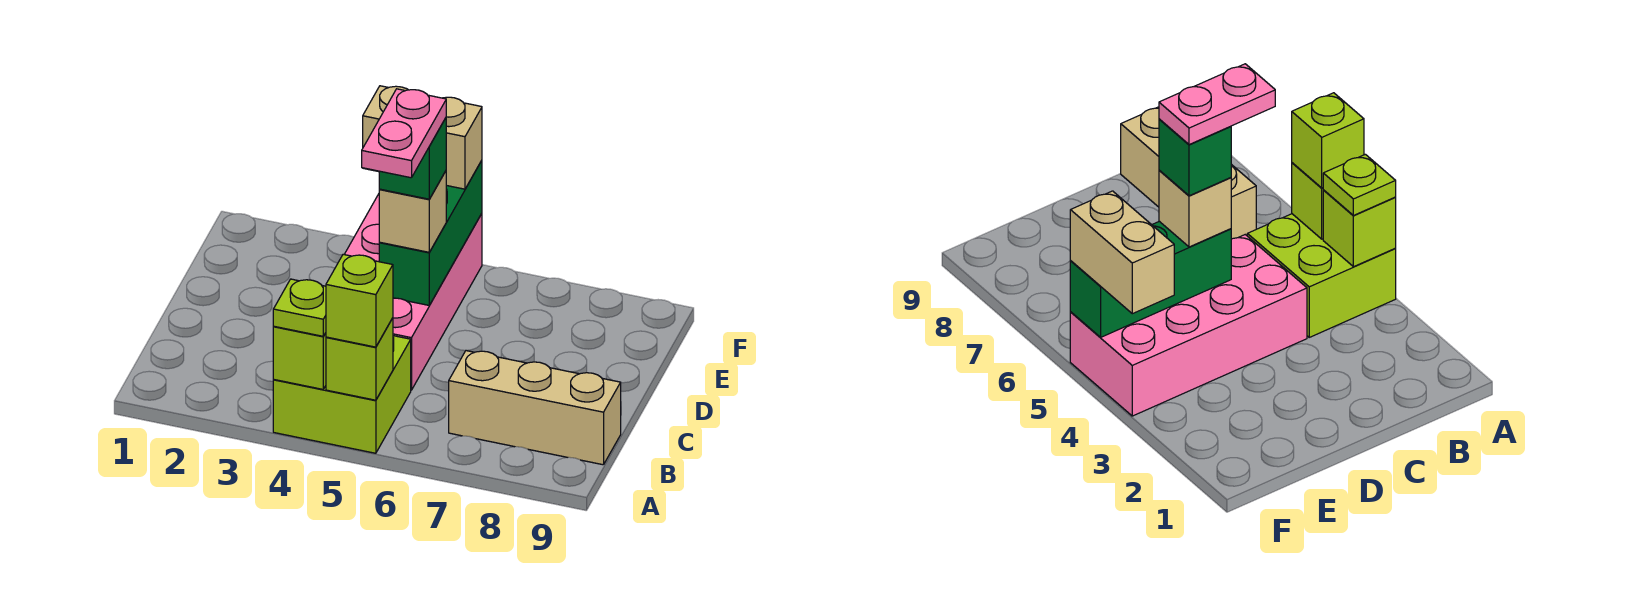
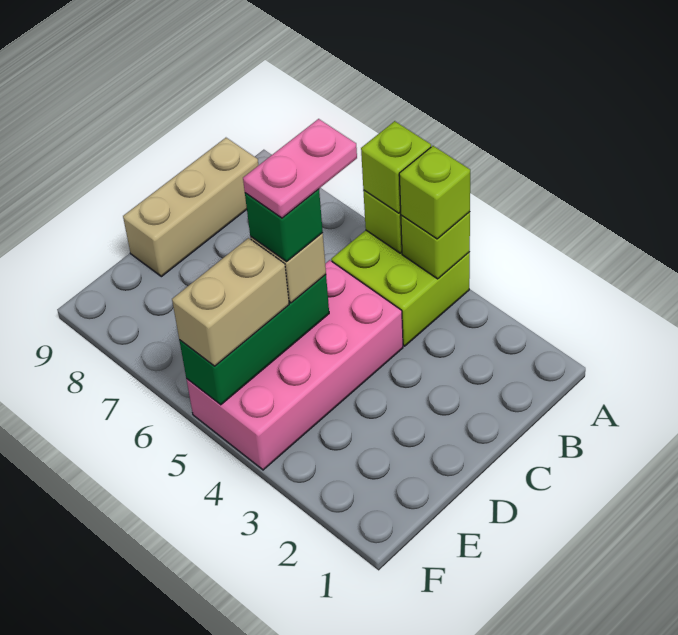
lime plate A4 level 3 -> lime brick A4 level 3
tan brick B7:B9 level 1 -> tan brick B9:D9 level 1
tan brick F4:F5 level 3 -> tan brick E5:F5 level 3

